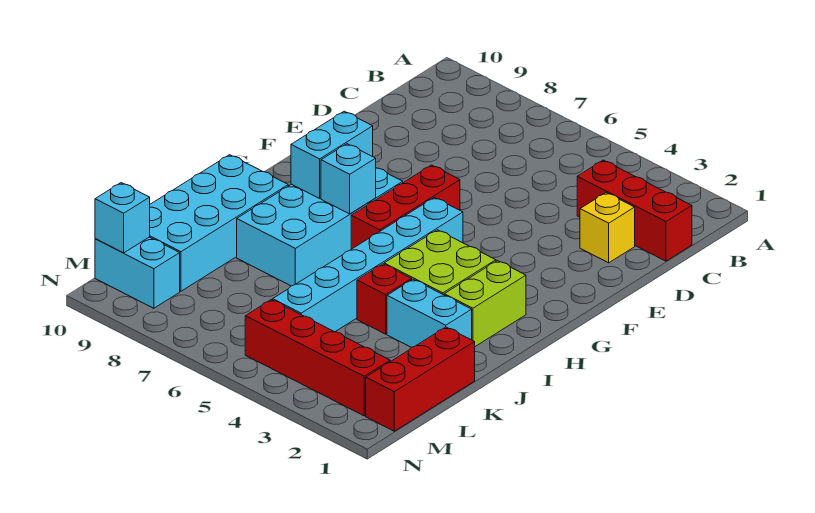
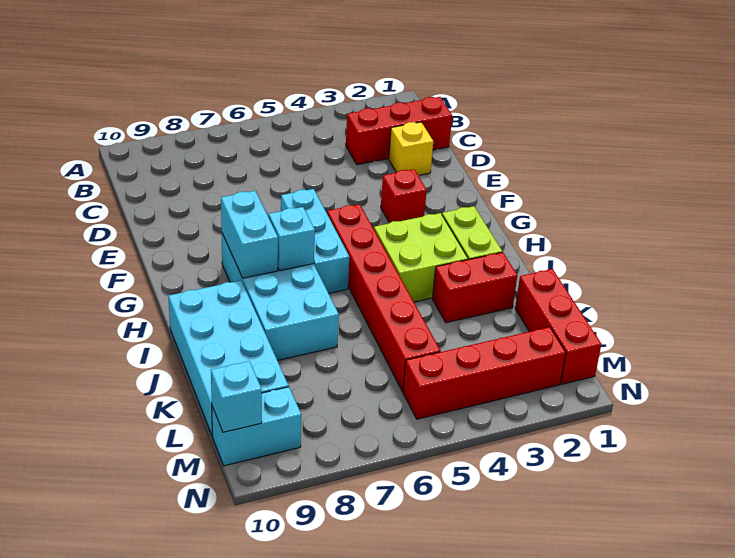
red brick F6:H6 level 1 -> cyan brick F6:H6 level 1
cyan brick G5:L5 level 1 -> red brick G5:L5 level 1
cyan brick J2:J3 level 1 -> red brick J2:J3 level 1
red brick J4 level 1 -> red brick F3 level 1

